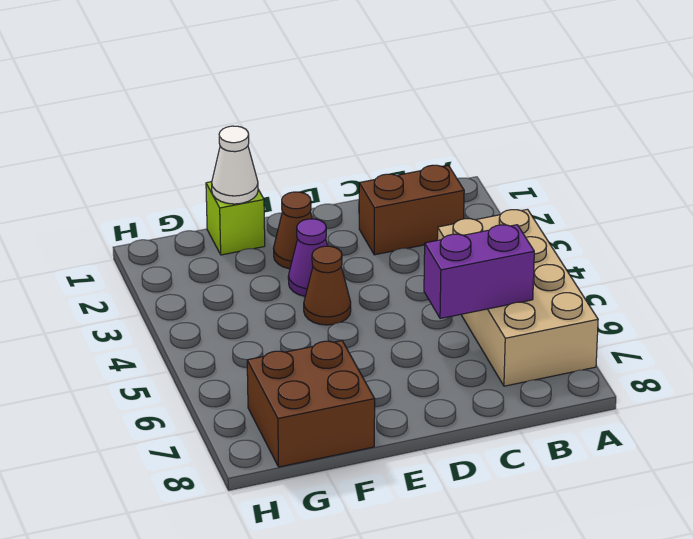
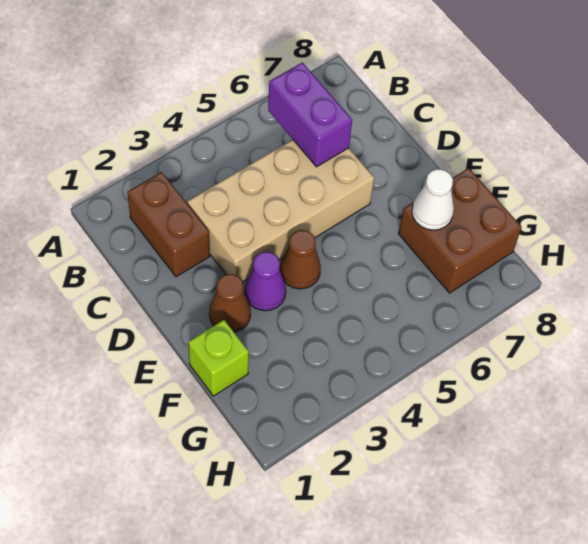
tan brick A4:B7 level 1 -> tan brick C3:D6 level 1
white cone F1 level 2 -> white cone F7 level 2

